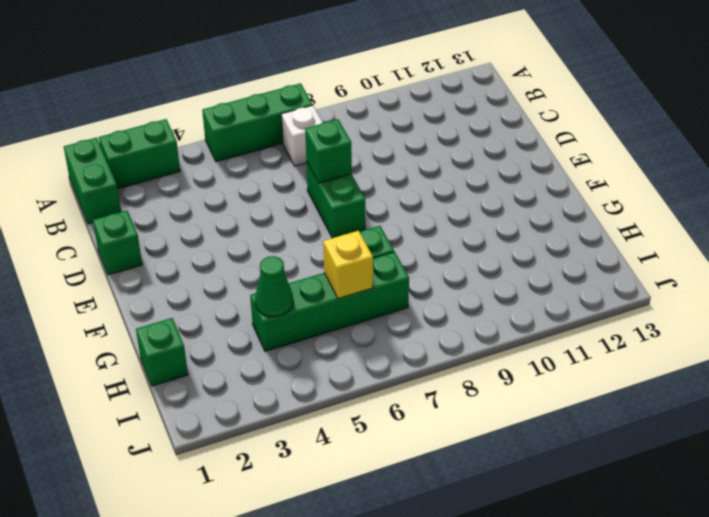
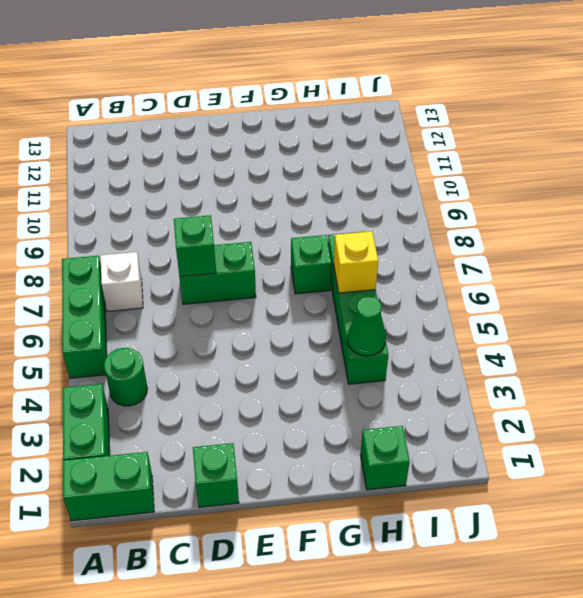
none -> green round brick B4 level 1

